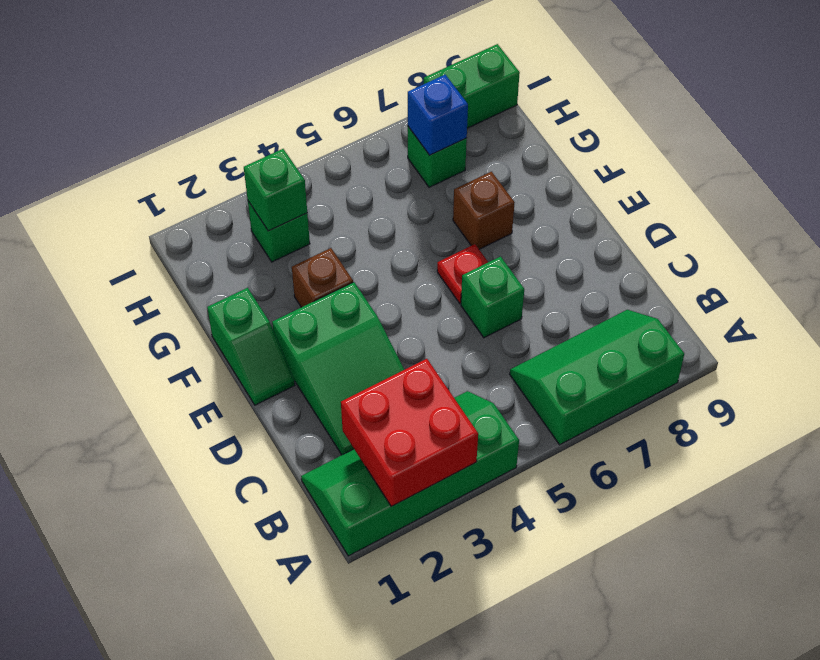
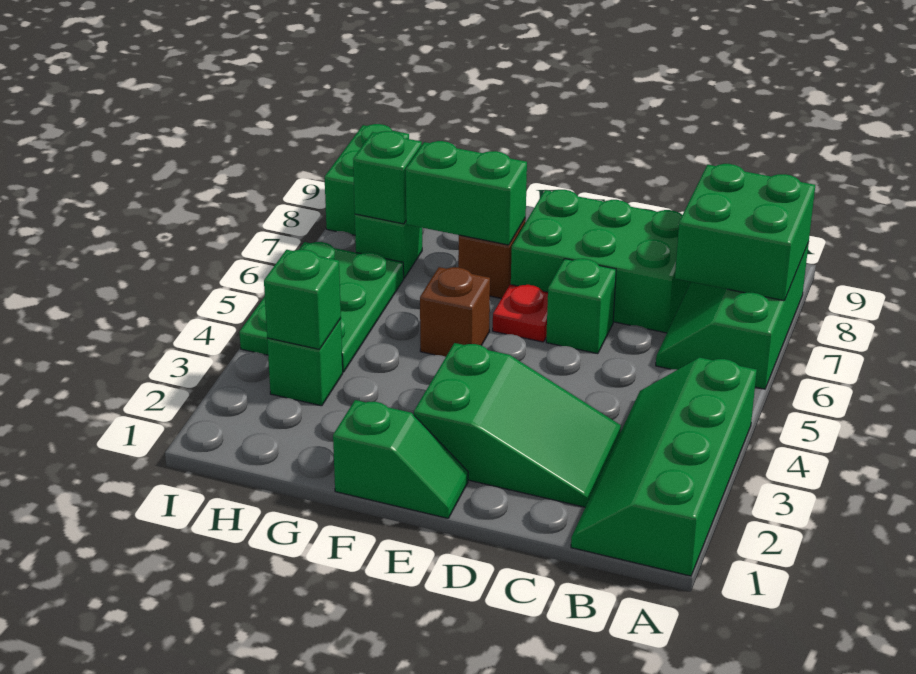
red brick A2:B3 level 2 -> none
none -> green brick A7:B8 level 2
none -> green brick C7:E8 level 1
brown brick F3 level 1 -> brown brick F5 level 1
none -> green brick F7:G7 level 2
none -> green plate H4:I6 level 1
blue brick H7 level 2 -> green brick H7 level 2

